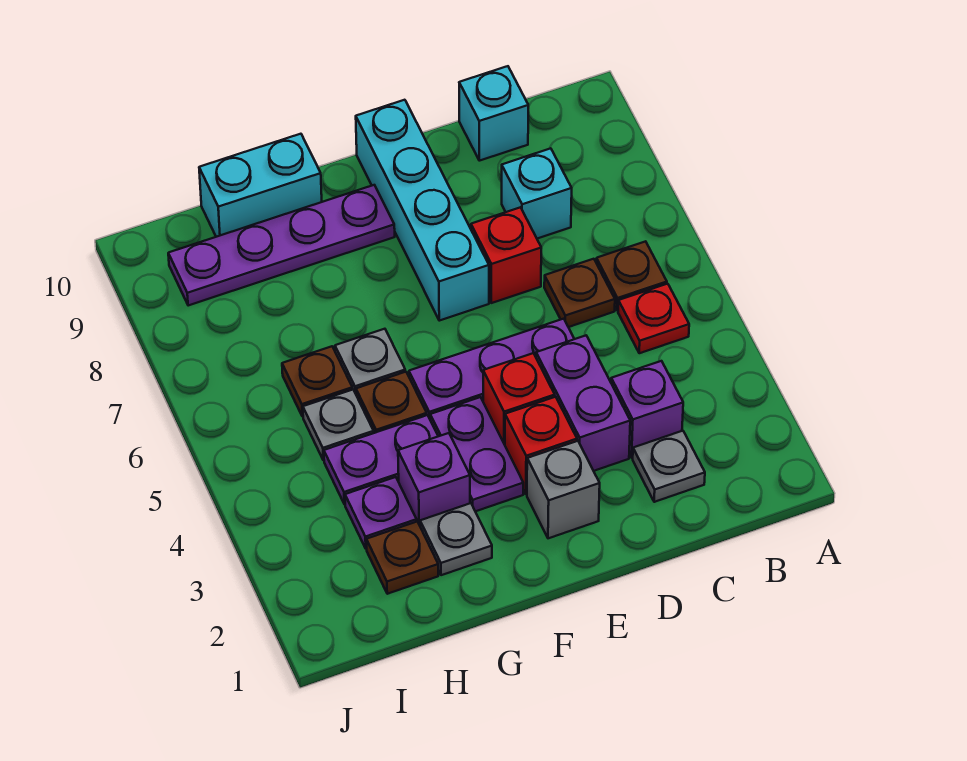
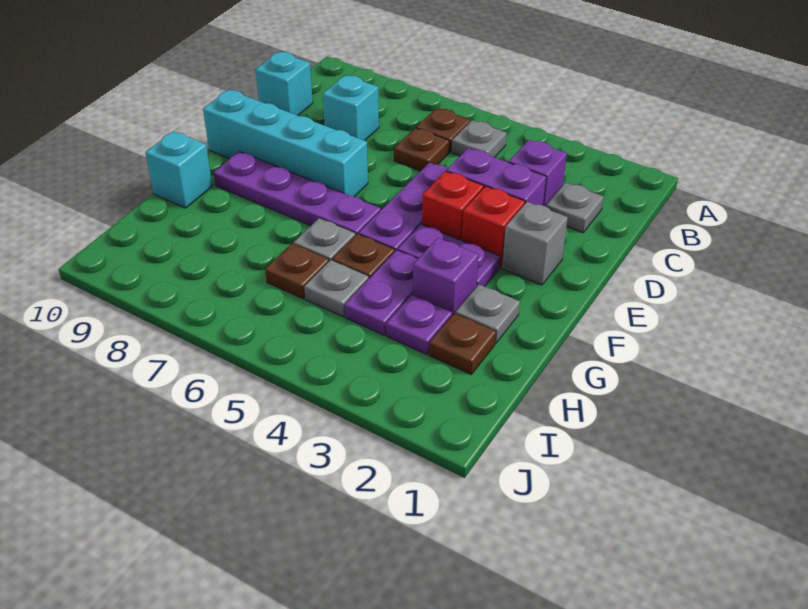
red plate B5 level 1 -> grey plate B5 level 1
red brick D7 level 1 -> none
purple plate F9:I9 level 1 -> purple plate F6:F9 level 1
cyan brick G10:H10 level 1 -> cyan brick G10 level 1

